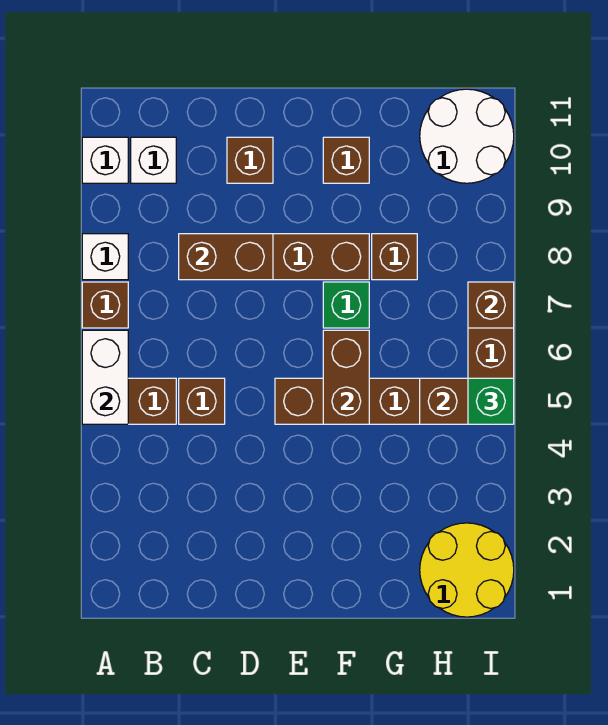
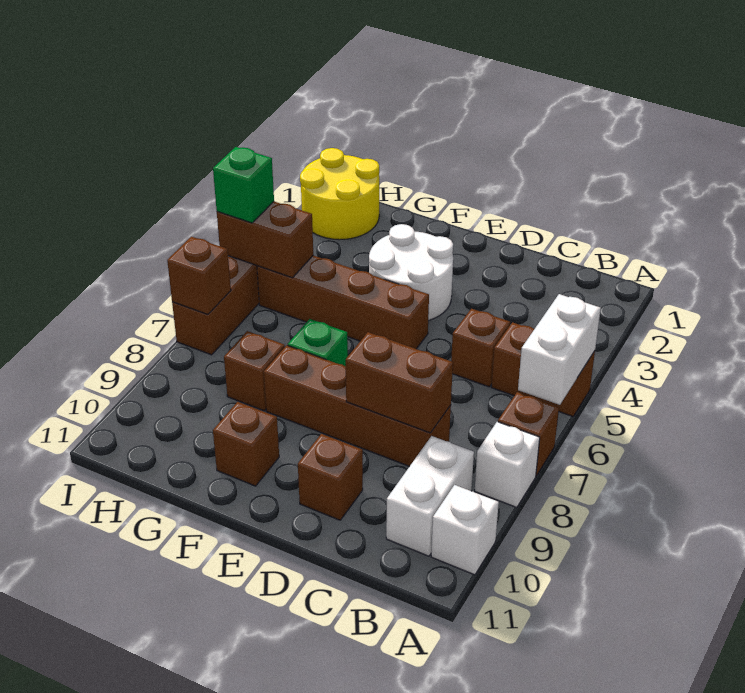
white brick B10 level 1 -> white brick B9:B10 level 1
brown brick F5:F6 level 2 -> none
white round brick H10:I11 level 1 -> white round brick E3:F4 level 1

